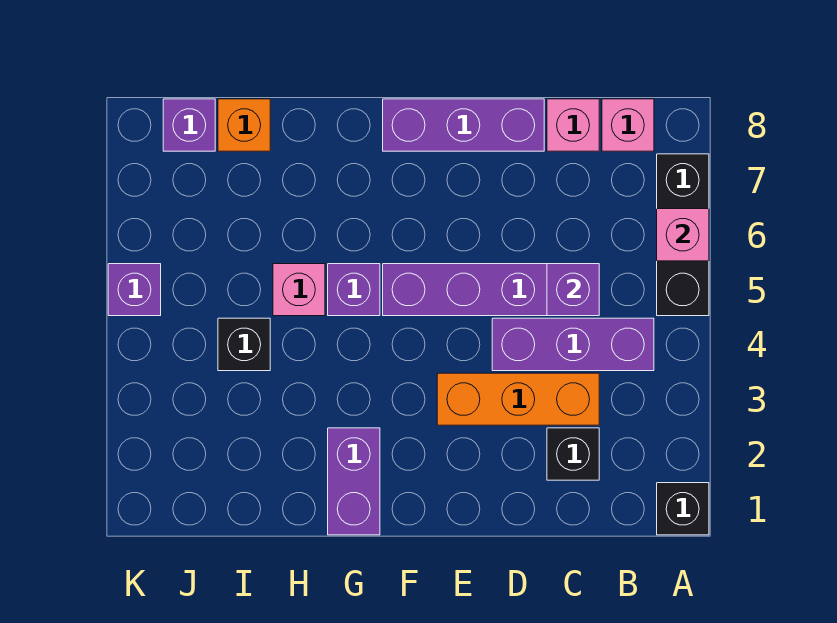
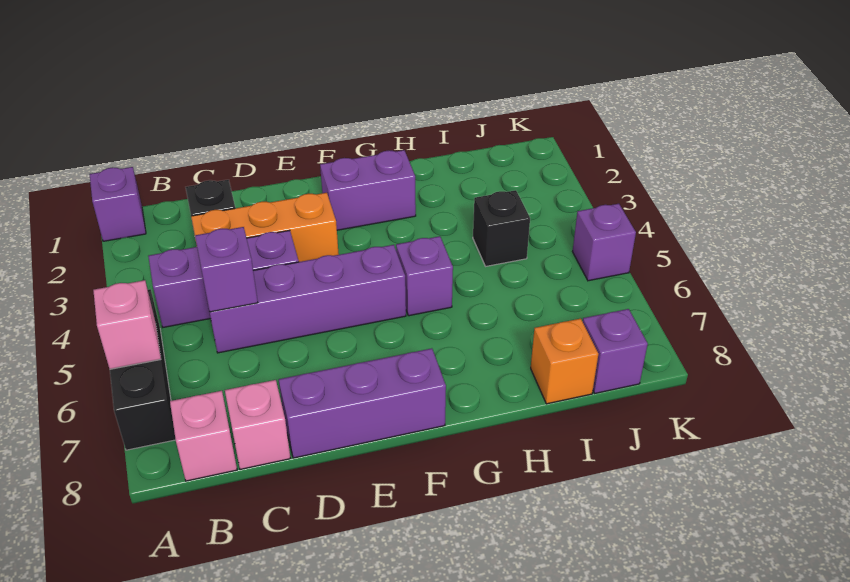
black brick A1 level 1 -> purple brick A1 level 1
purple brick G1:G2 level 1 -> purple brick F2:G2 level 1
pink brick H5 level 1 -> none

